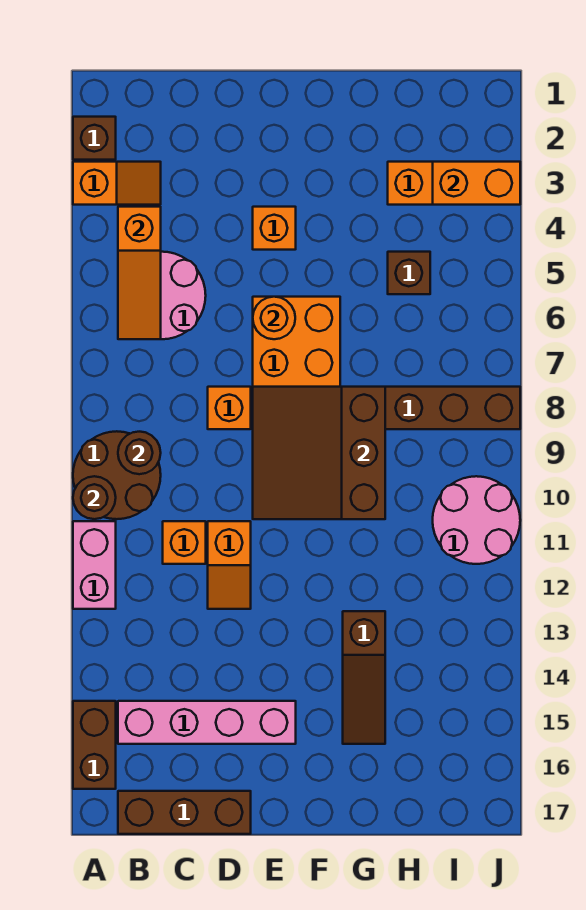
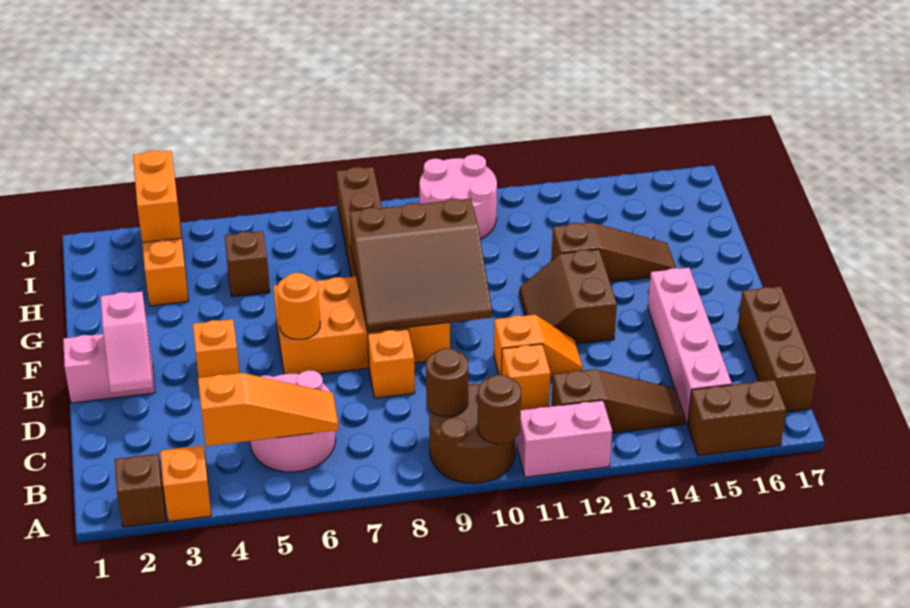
none -> brown slope B12:B14 level 1 top 12
none -> pink slope D2:E2 level 2 top E
none -> pink brick E1:E2 level 1
none -> brown slope E12:F13 level 1 top 13

